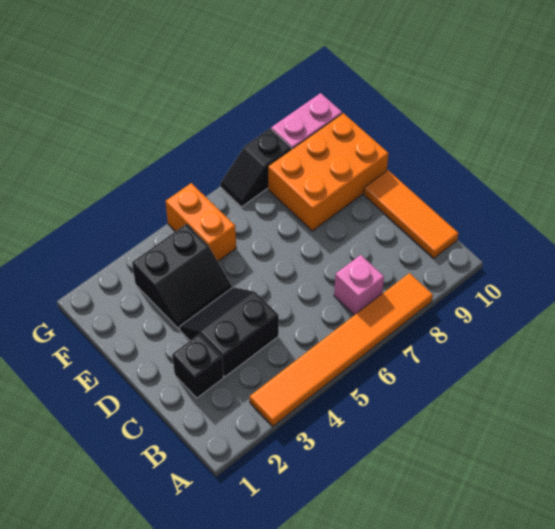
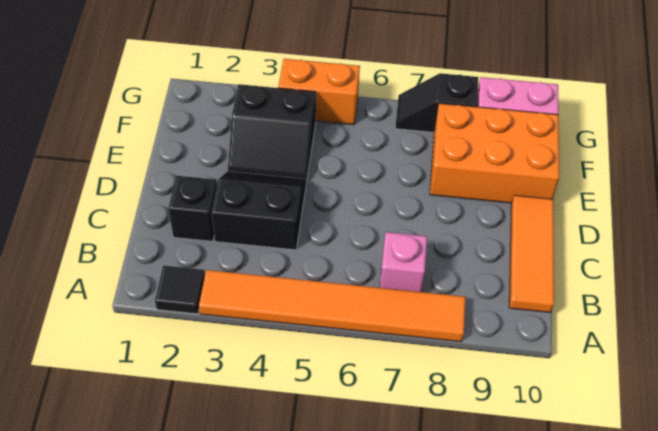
none -> black tile A2 level 1
orange brick F5:G5 level 1 -> orange brick G4:G5 level 1

